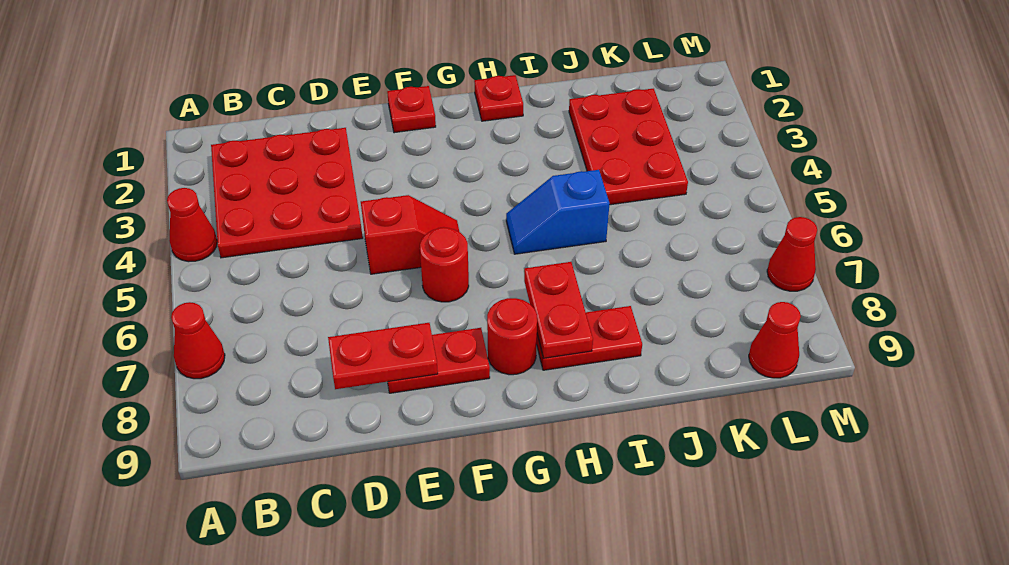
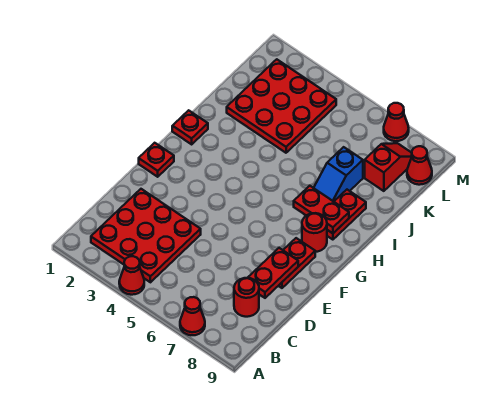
red slope E5:F5 level 1 top E -> red slope K8:L8 level 1 top K
red round brick F6 level 1 -> red round brick C8 level 1
blue slope H5:I5 level 1 top I -> blue slope I7:J7 level 1 top J
red plate J2:K4 level 1 -> red plate J2:L4 level 1

